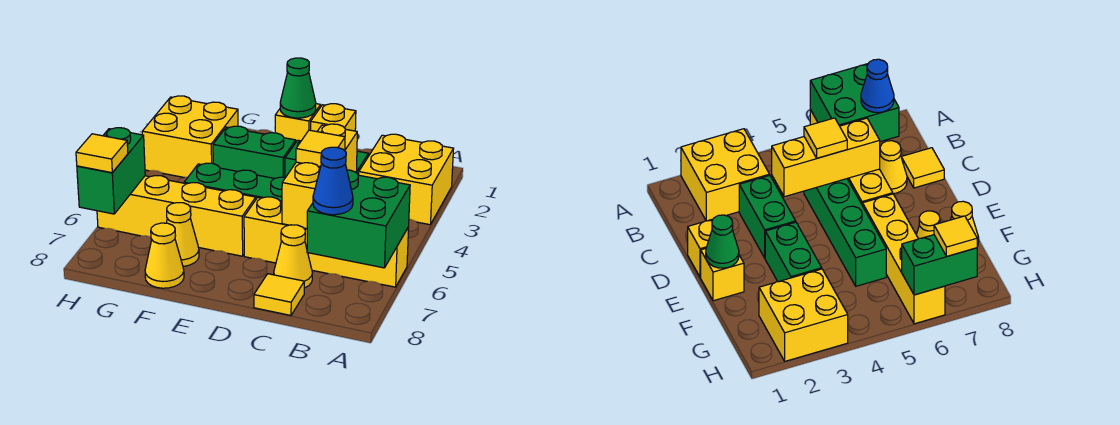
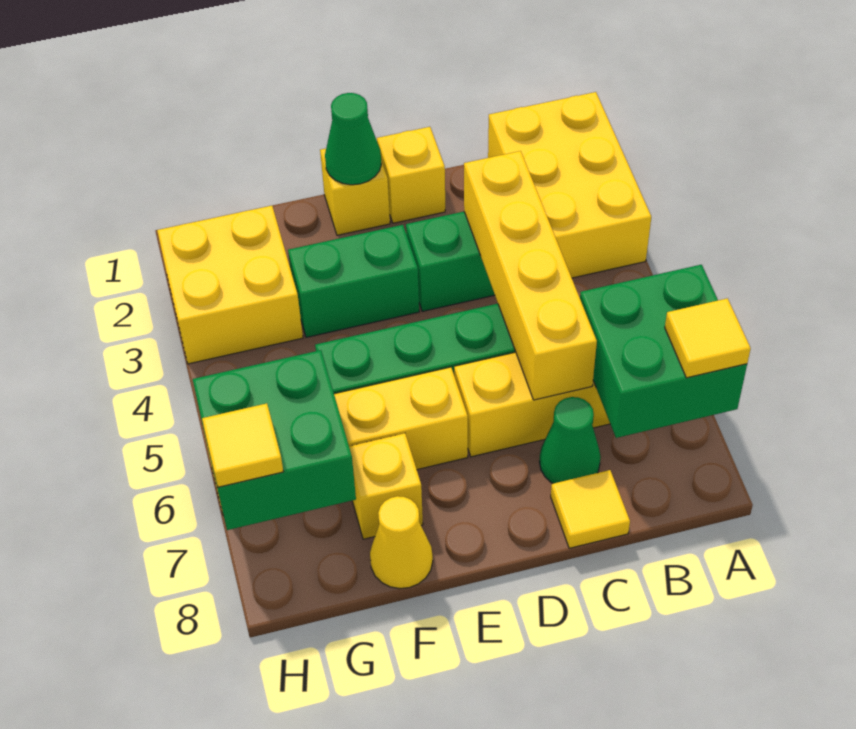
yellow brick A2:B3 level 1 -> yellow brick A1:B3 level 1
blue cone B7 level 3 -> none
yellow brick C4:C6 level 2 -> yellow brick C3:C6 level 2
yellow tile C5 level 3 -> yellow tile A7 level 3
yellow cone C7 level 1 -> green cone C7 level 1
yellow cone F7 level 1 -> yellow brick F7 level 1
green brick H6:H7 level 2 -> green brick G6:H7 level 2

